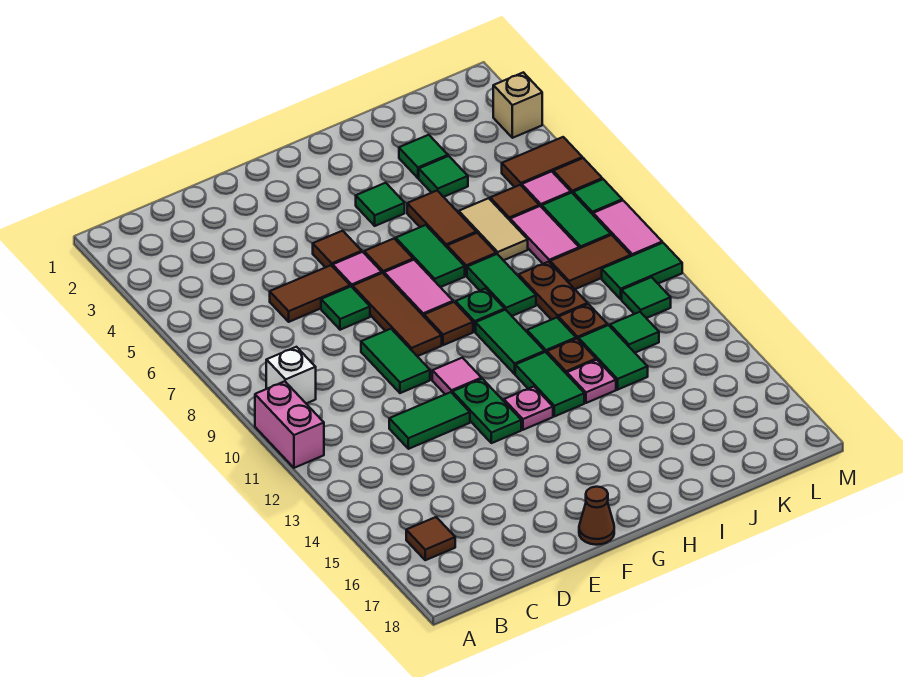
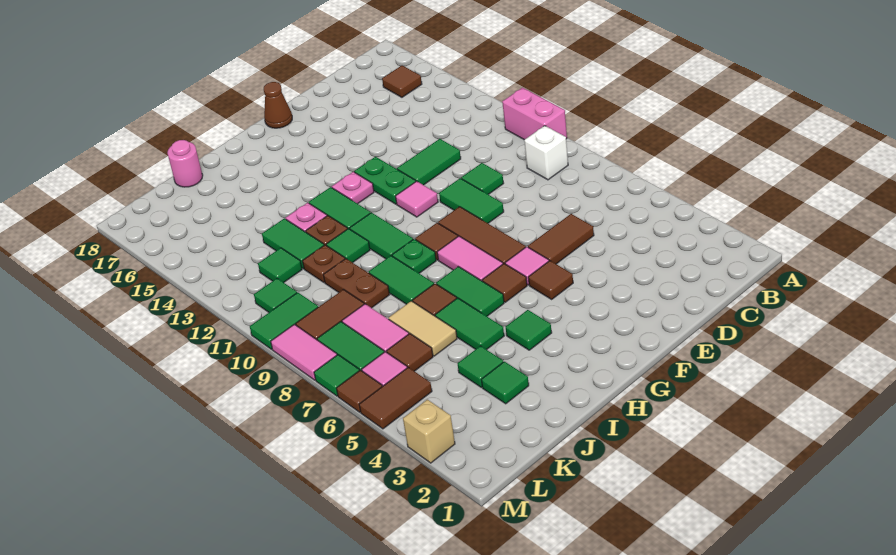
green tile E7 level 1 -> green tile D10 level 1
brown tile I5:I6 level 1 -> green tile I5:I6 level 1
none -> pink round brick J18 level 1

